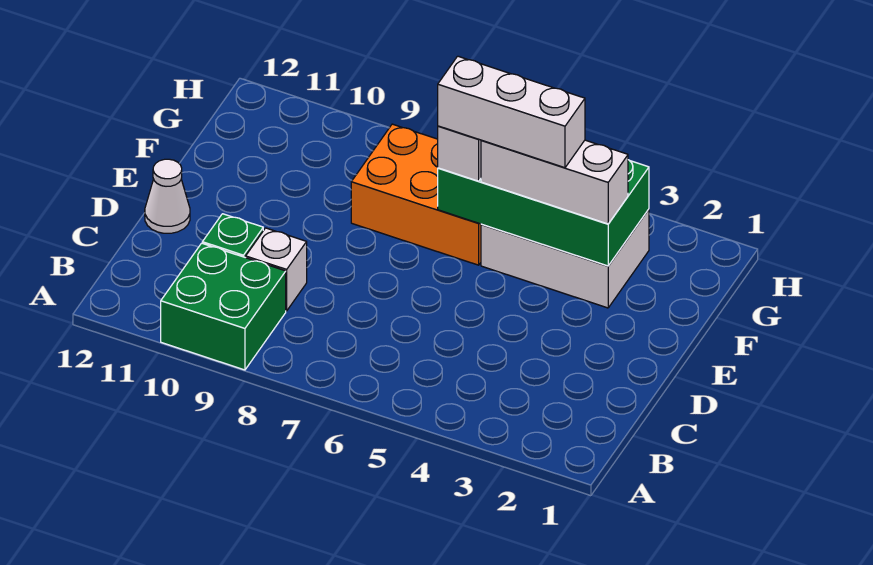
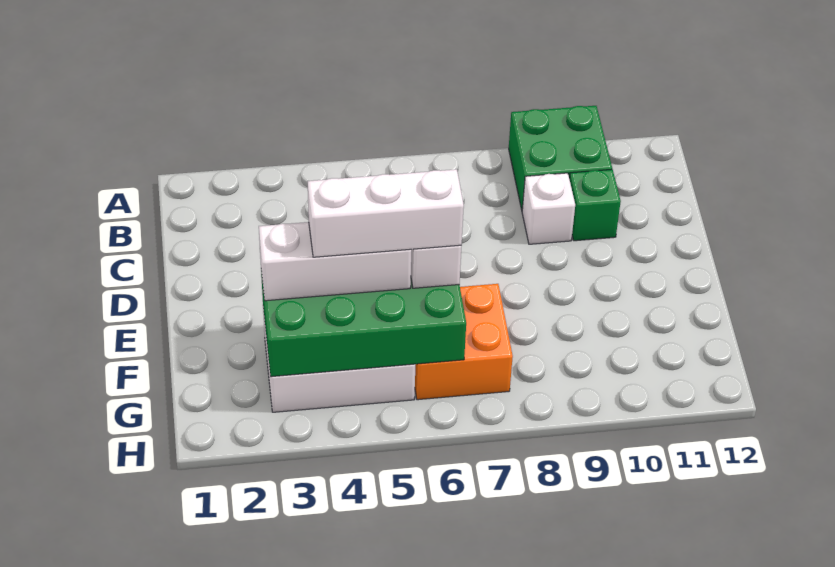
white cone D12 level 1 -> none
orange brick F6:G8 level 1 -> orange brick F6:G7 level 1

